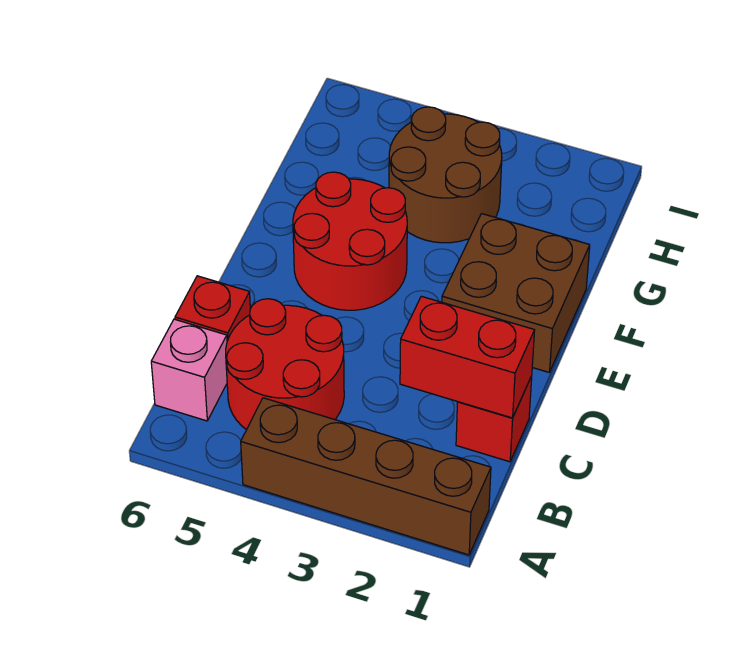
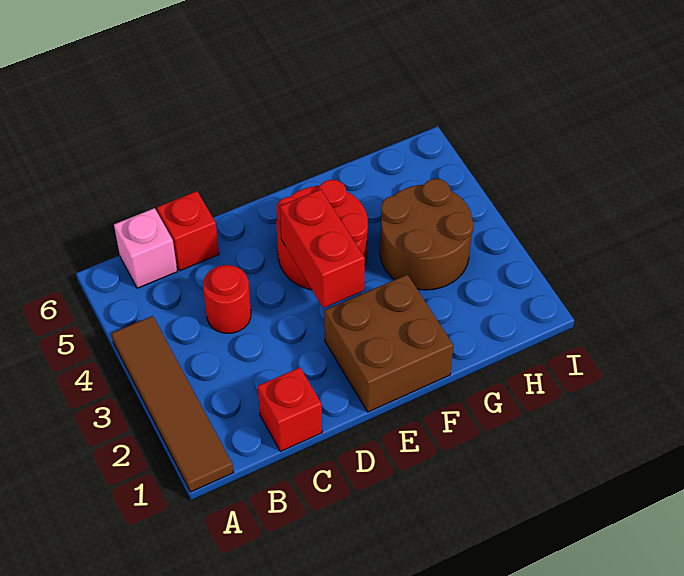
brown brick A1:A4 level 1 -> brown tile A1:A4 level 1
red round brick B4:C5 level 1 -> red round brick C4 level 1
red brick C1:C2 level 2 -> red brick E3:E4 level 2

